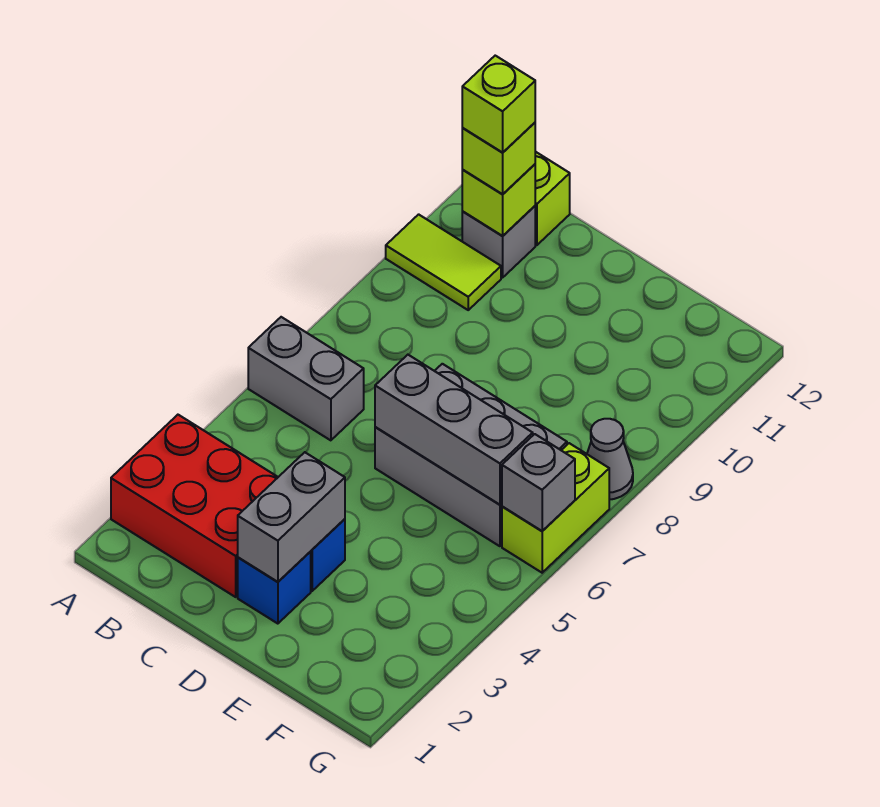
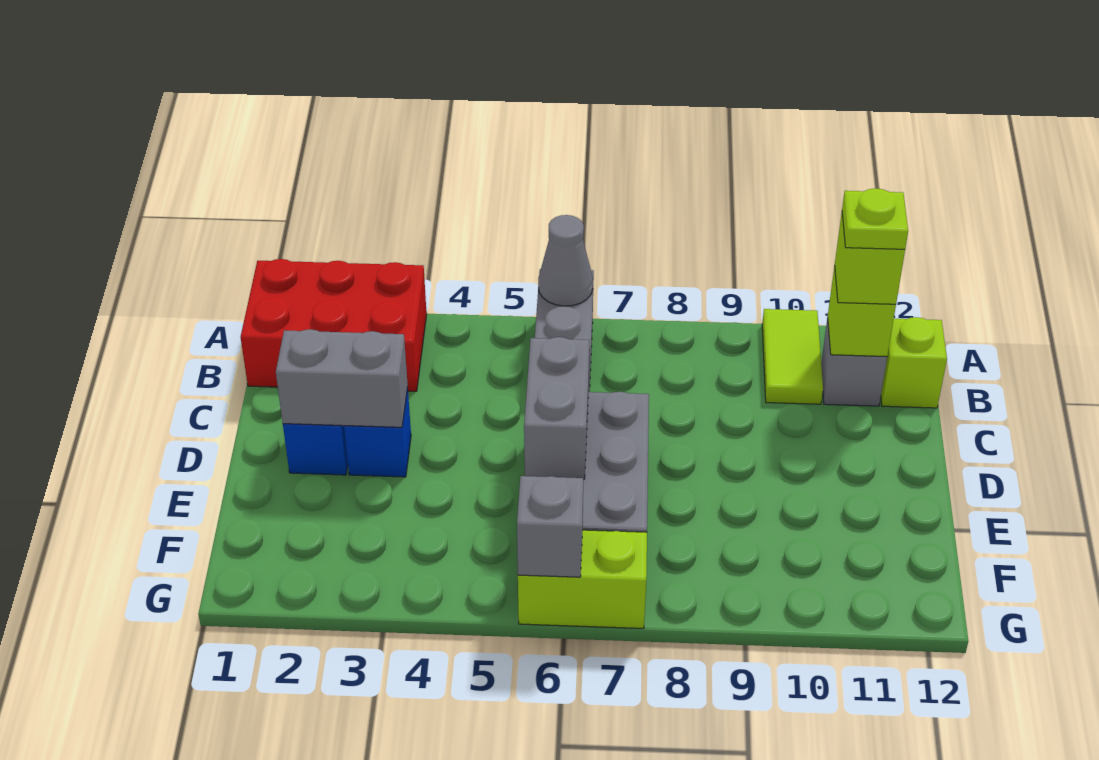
red brick A2:C3 level 1 -> red brick A1:B3 level 1
lime brick B11 level 4 -> lime plate B11 level 4
grey brick D6:F6 level 2 -> grey brick D6:E6 level 2
grey cone G8 level 1 -> grey cone A6 level 2

